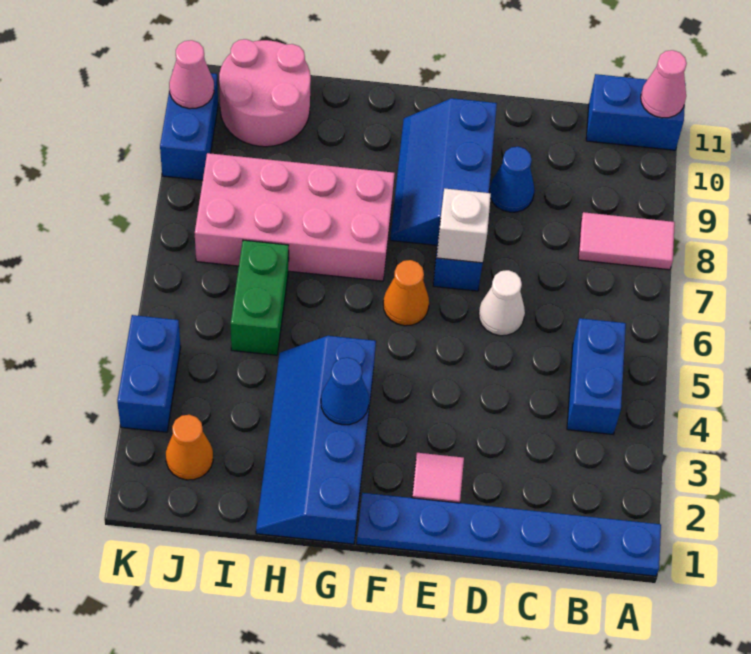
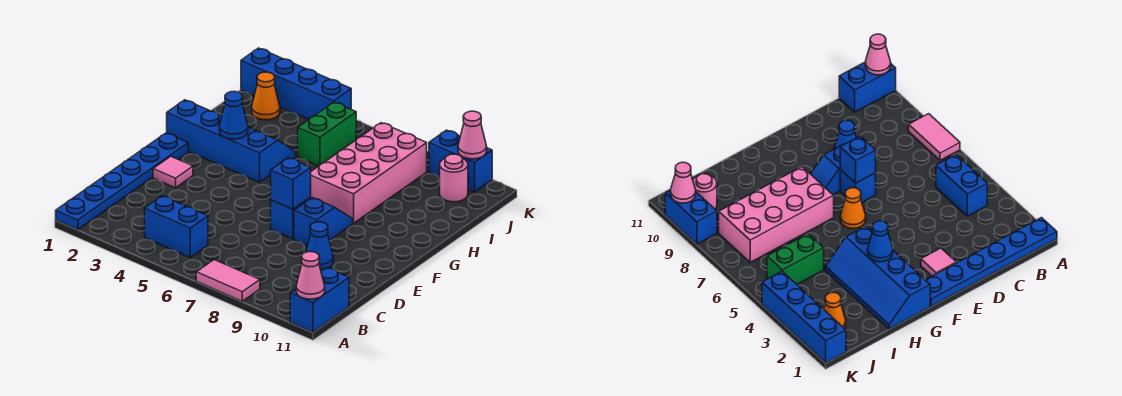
pink tile A8:B8 level 1 -> pink tile A7:A8 level 1
white cone D6 level 1 -> none
white brick E7 level 2 -> blue brick E7 level 2
blue slope E8:F10 level 1 top E -> blue slope E8:F8 level 1 top E
green brick I5:I6 level 1 -> green brick I5:J5 level 1
pink round brick I10:J11 level 1 -> pink round brick J10 level 1
blue brick K3:K4 level 1 -> blue brick K1:K4 level 1

